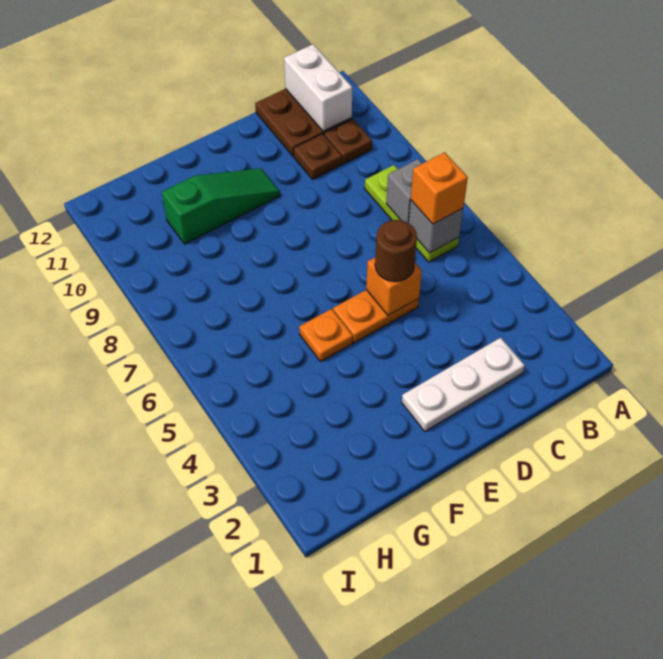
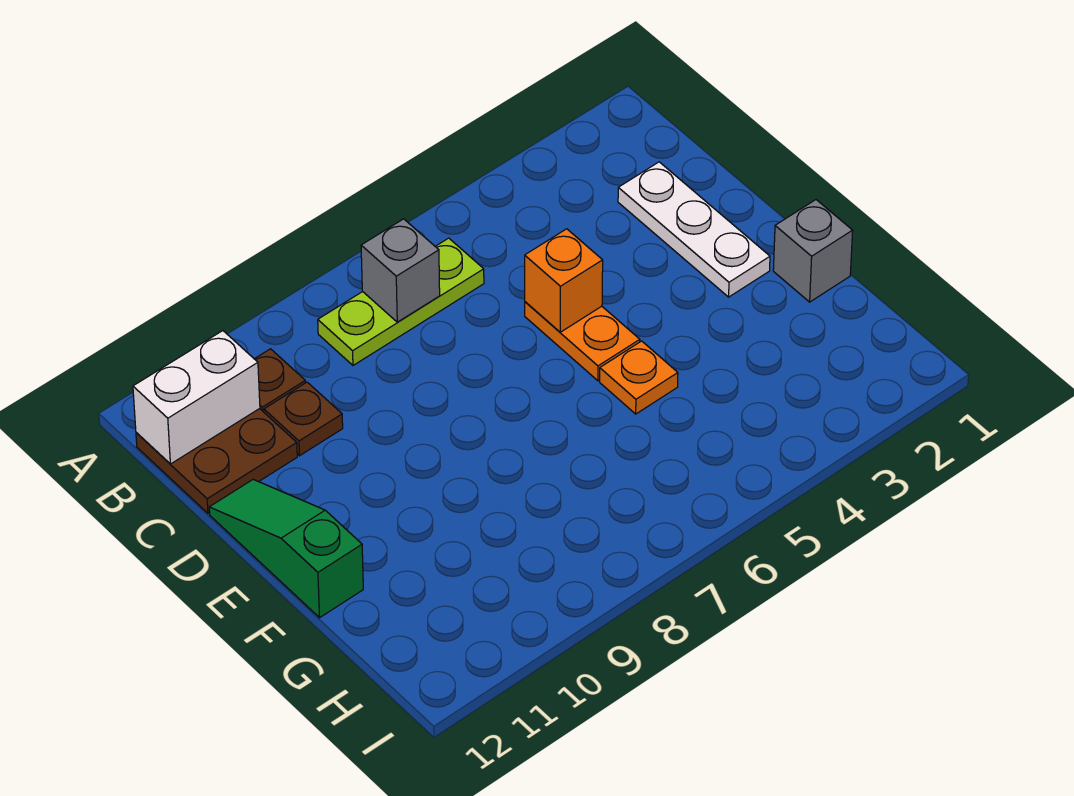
grey brick B6 level 2 -> grey brick F1 level 1
orange brick B6 level 3 -> none
brown round brick D5 level 3 -> none
green slope E10:G10 level 1 top G -> green slope D12:F12 level 1 top F

